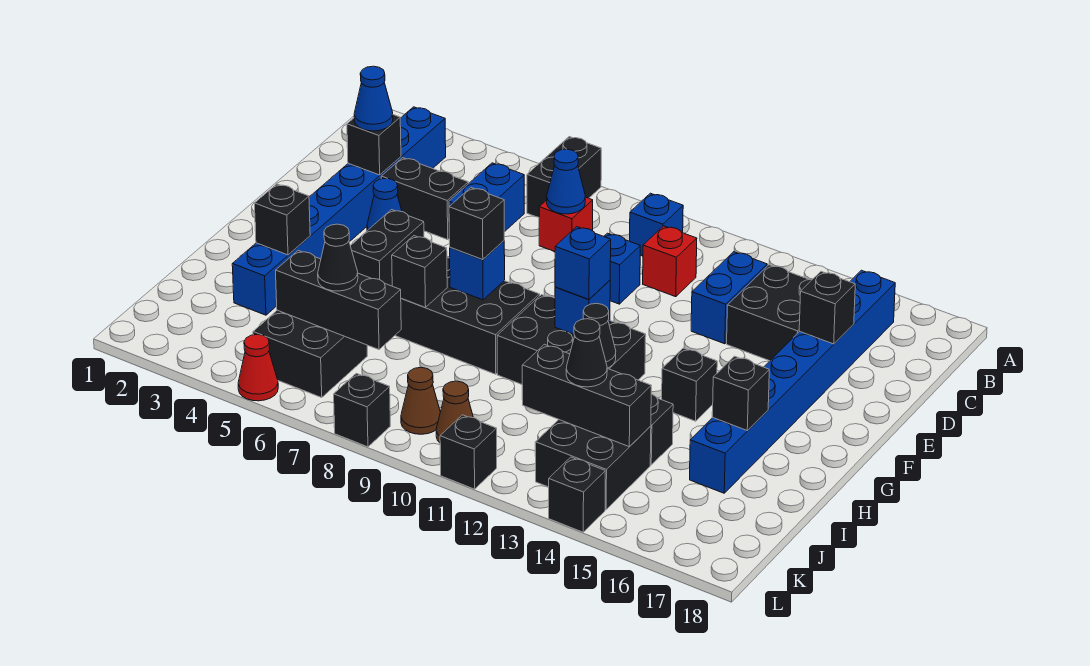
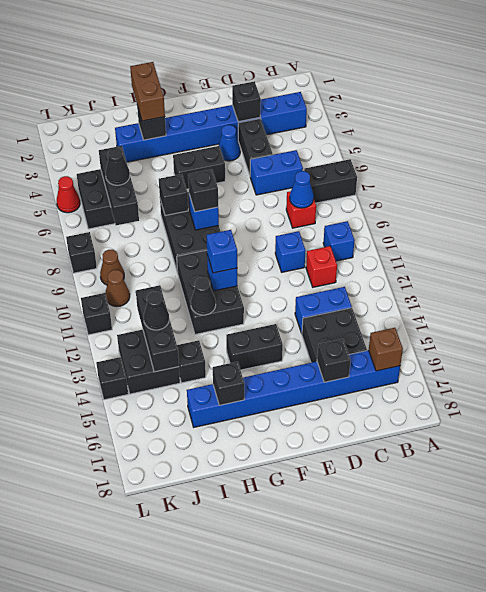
none -> brown brick B16 level 2
blue cone D3 level 3 -> none
black brick G14 level 1 -> black brick F14:G14 level 1
none -> brown brick H2:H3 level 3

